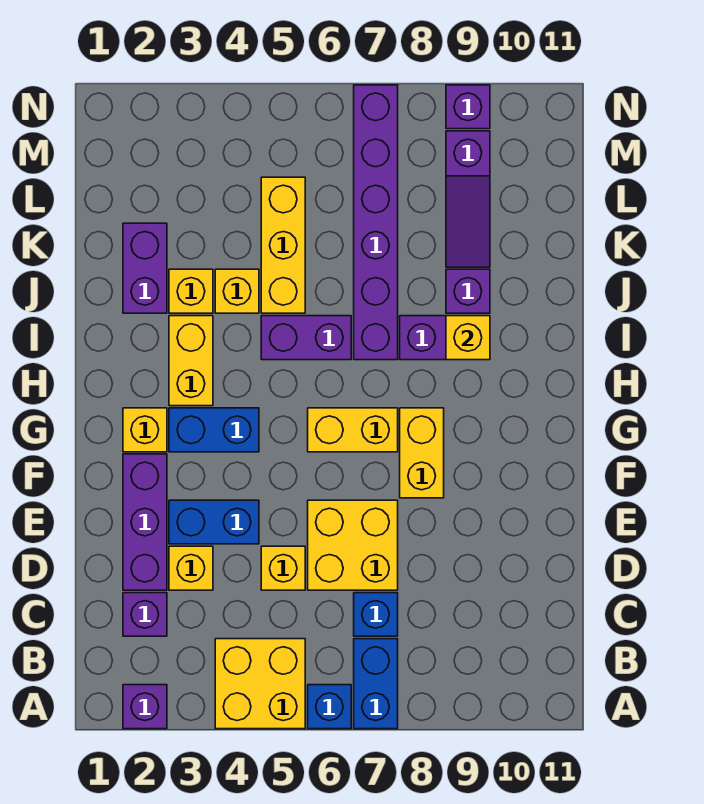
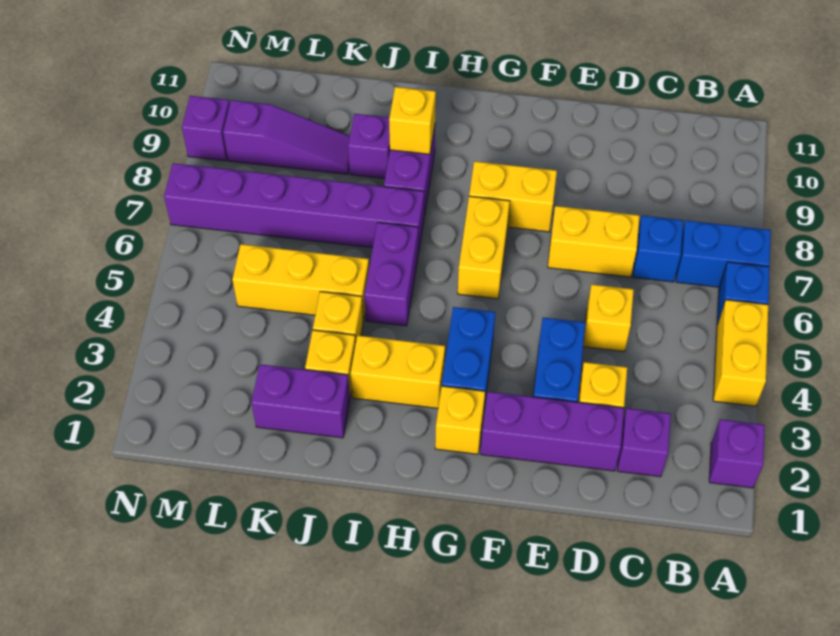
yellow brick A4:B5 level 1 -> yellow brick A4:A5 level 1
yellow brick D6:E7 level 1 -> yellow brick D7:E7 level 1

